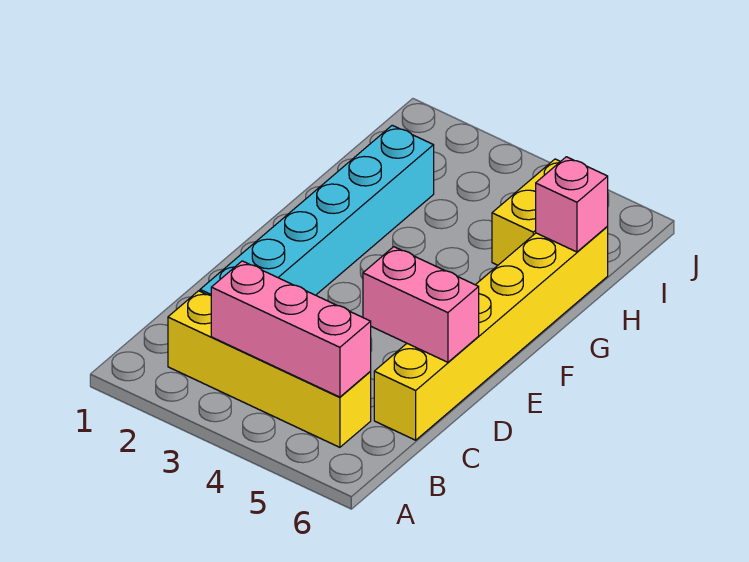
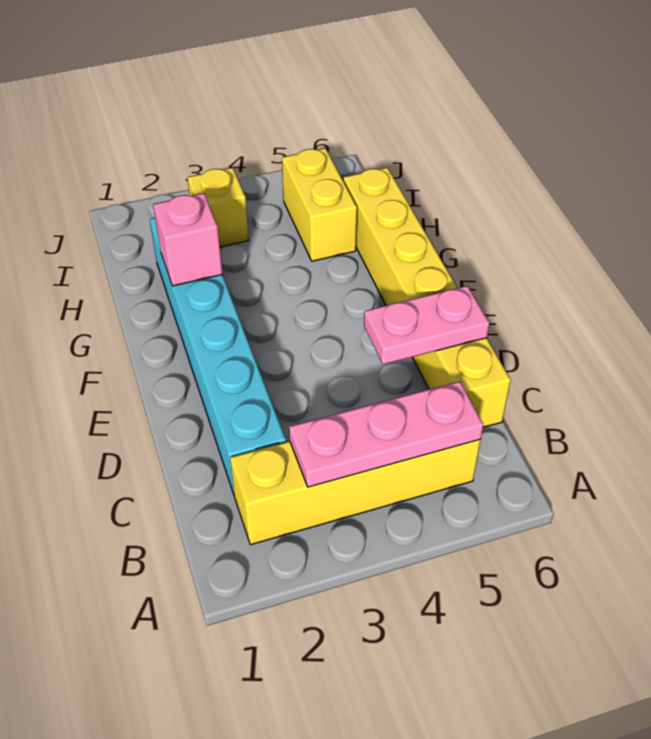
pink brick B3:B5 level 2 -> pink plate B3:B5 level 2
pink brick D5:D6 level 2 -> pink plate D5:D6 level 2
pink brick H6 level 2 -> pink brick G2 level 2
none -> yellow brick I3 level 1

